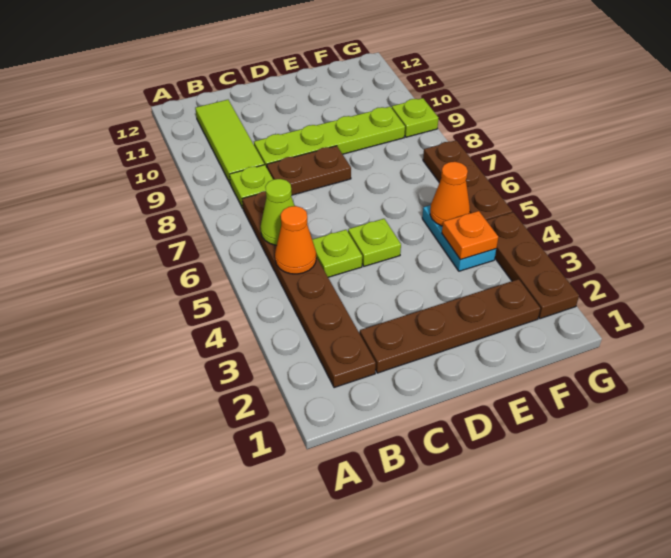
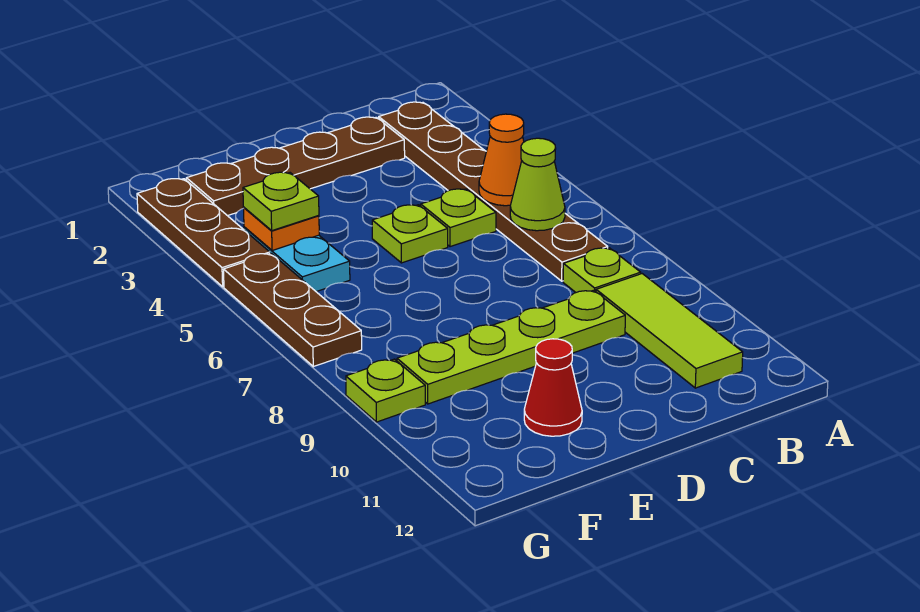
brown plate C8:D8 level 1 -> none
none -> red cone E11 level 1
none -> lime plate F4 level 3
orange cone F5 level 2 -> none

